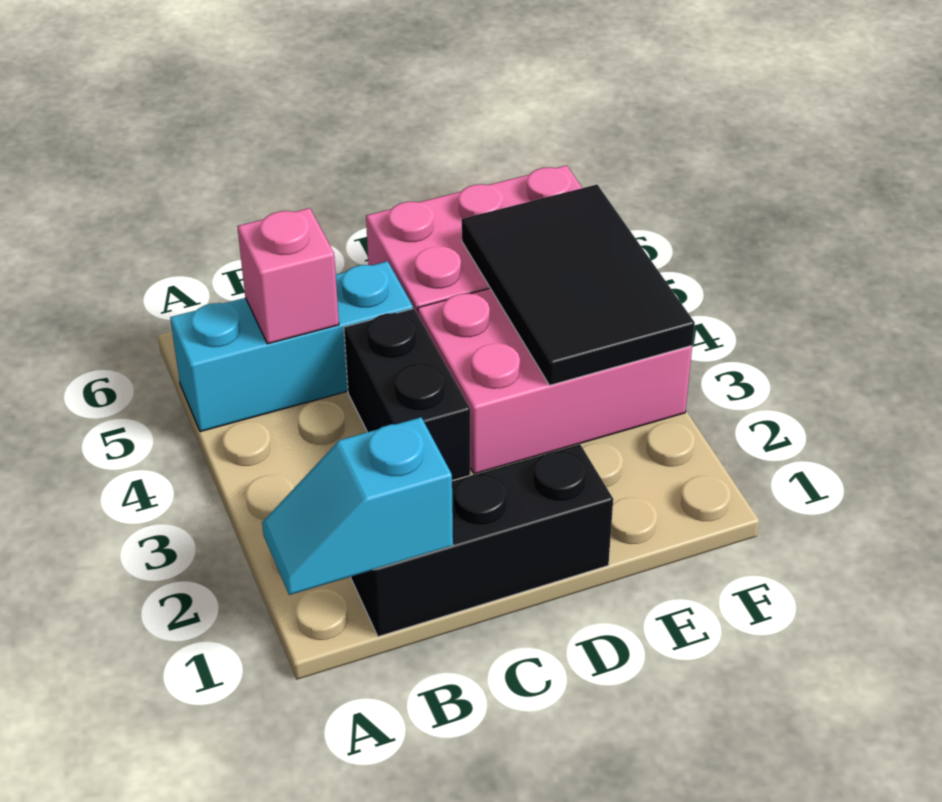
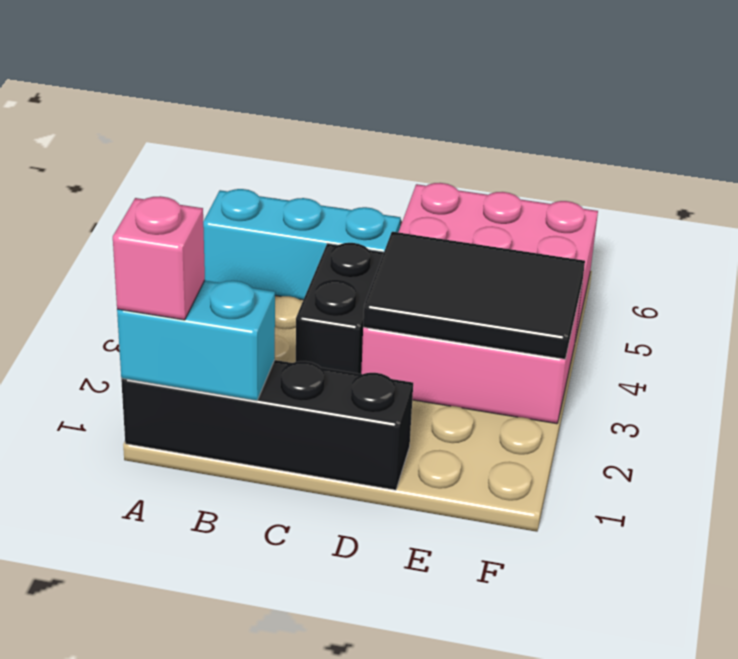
cyan slope A1:B1 level 2 top B -> cyan brick A1:B1 level 2
black brick B1:D1 level 1 -> black brick A1:D1 level 1
pink brick B5 level 2 -> pink brick A1 level 3
black tile E3:F5 level 2 -> black tile D3:F4 level 2

